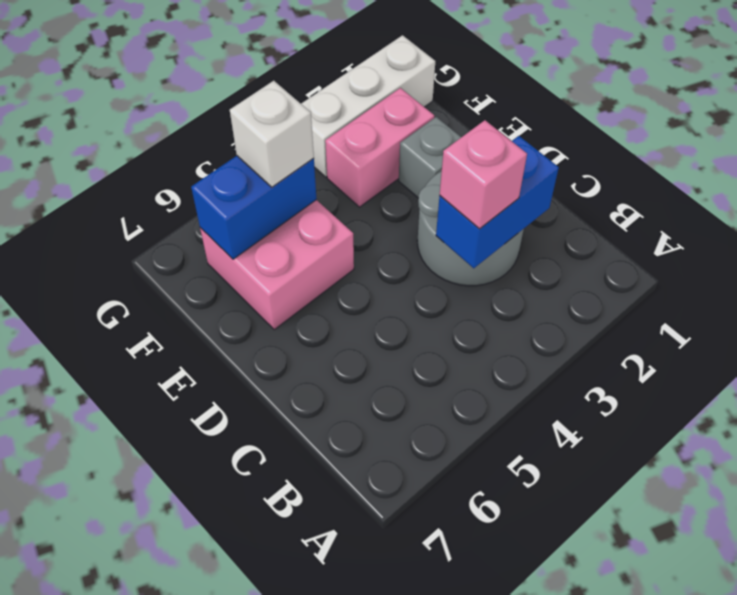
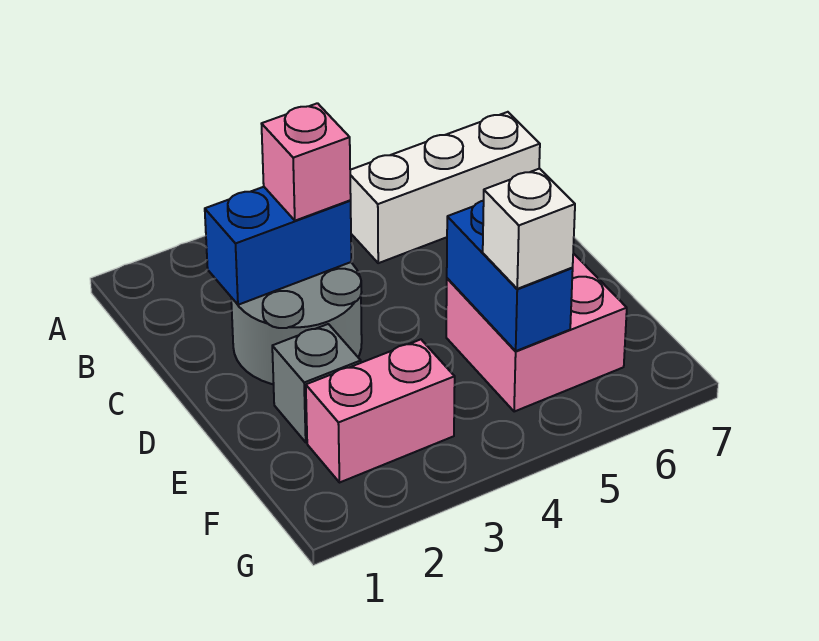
blue brick F5:F6 level 2 -> blue brick E5:F5 level 2
white brick G1:G3 level 1 -> white brick B5:B7 level 1

